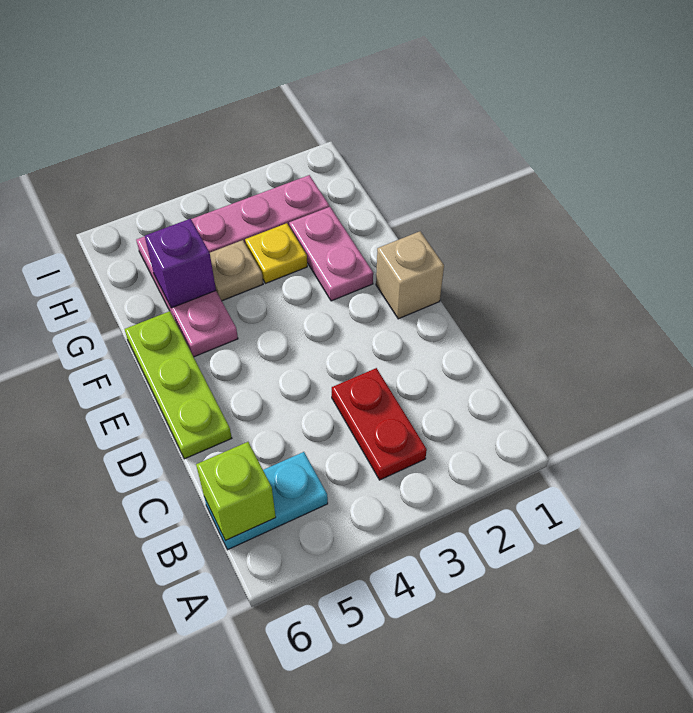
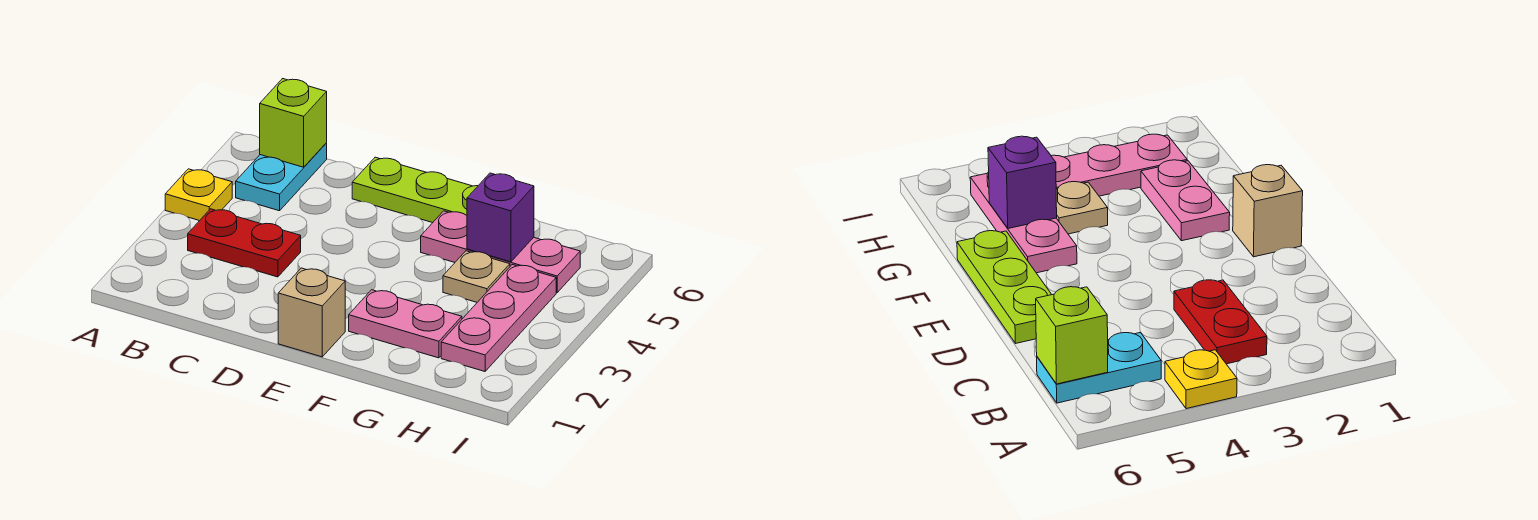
yellow plate G3 level 1 -> yellow plate A4 level 1

